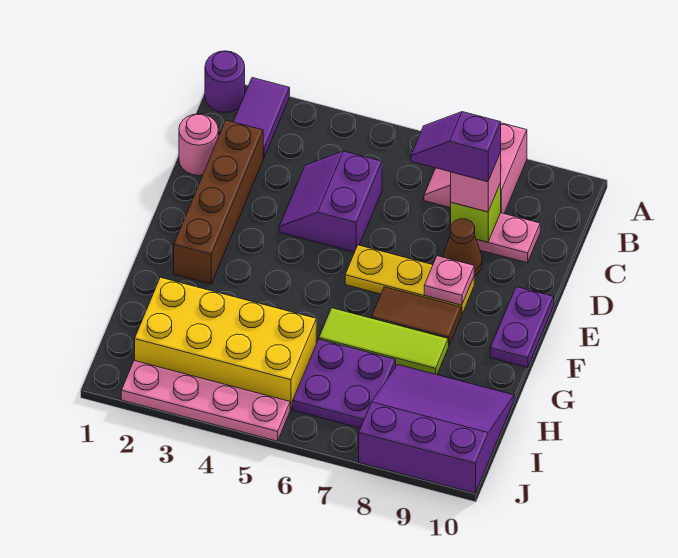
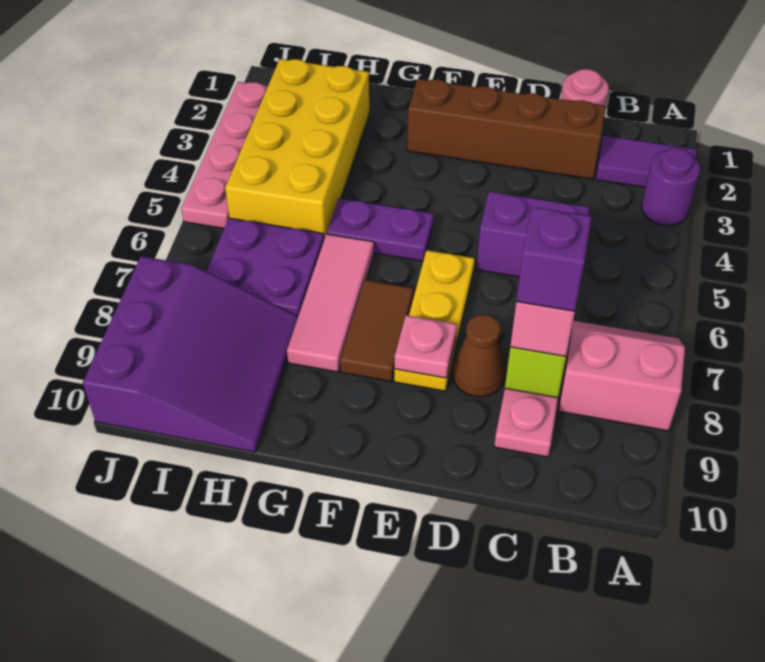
purple round brick A1 level 1 -> purple round brick A3 level 1
purple plate E10:F10 level 1 -> purple plate F5:G5 level 1
lime tile G6:G8 level 1 -> pink tile G6:G8 level 1

